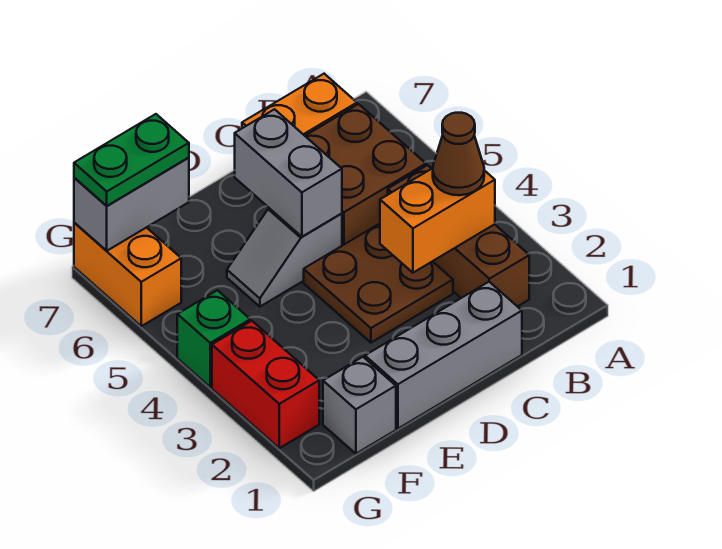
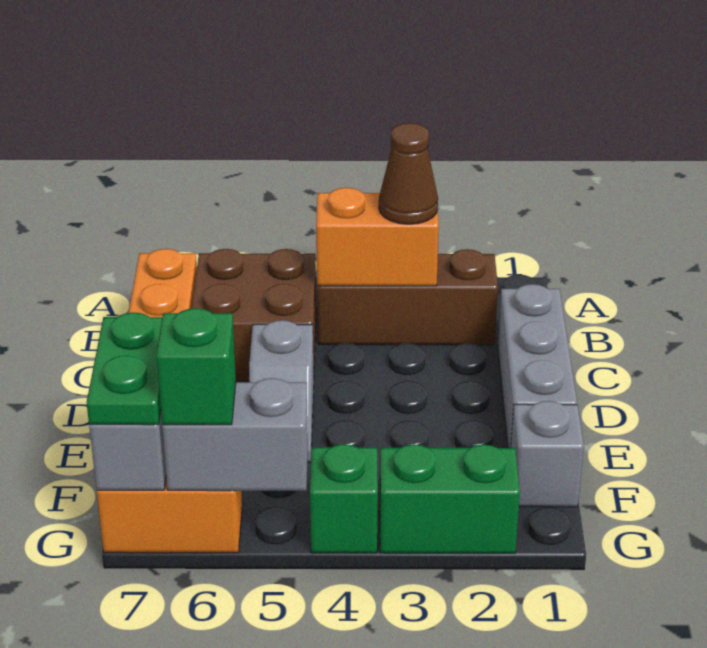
orange brick B3:C3 level 2 -> orange brick B3:B4 level 2
brown plate C3:D4 level 1 -> none
grey brick D5:D6 level 2 -> grey brick G5:G6 level 2
red brick G2:G3 level 1 -> green brick G2:G3 level 1
none -> green brick G6 level 3

